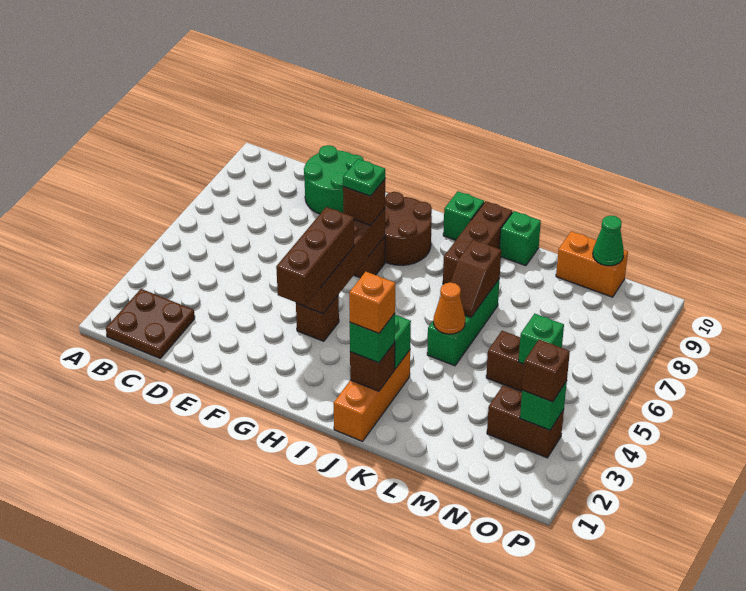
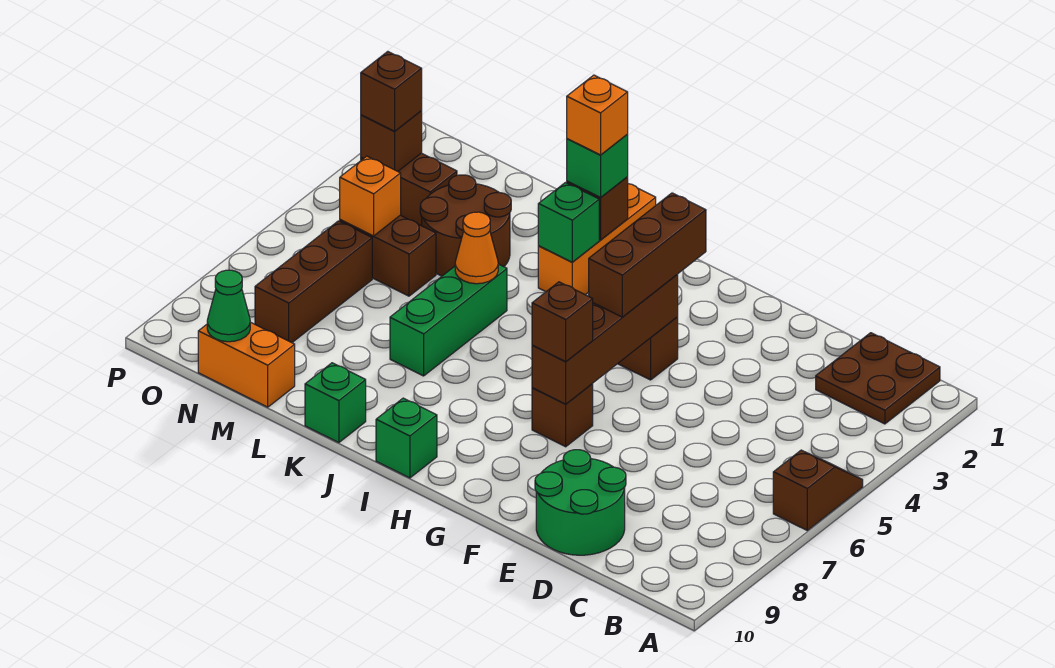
green plate G7 level 4 -> none
brown round brick G8:H9 level 1 -> brown round brick L3:M4 level 1
brown brick J8:J10 level 1 -> brown brick N6:N8 level 1
brown slope K6:K7 level 2 top 7 -> brown slope A5:A6 level 1 top 6
green brick N5 level 2 -> orange brick N5 level 2
green brick O3 level 2 -> brown brick O3 level 2

